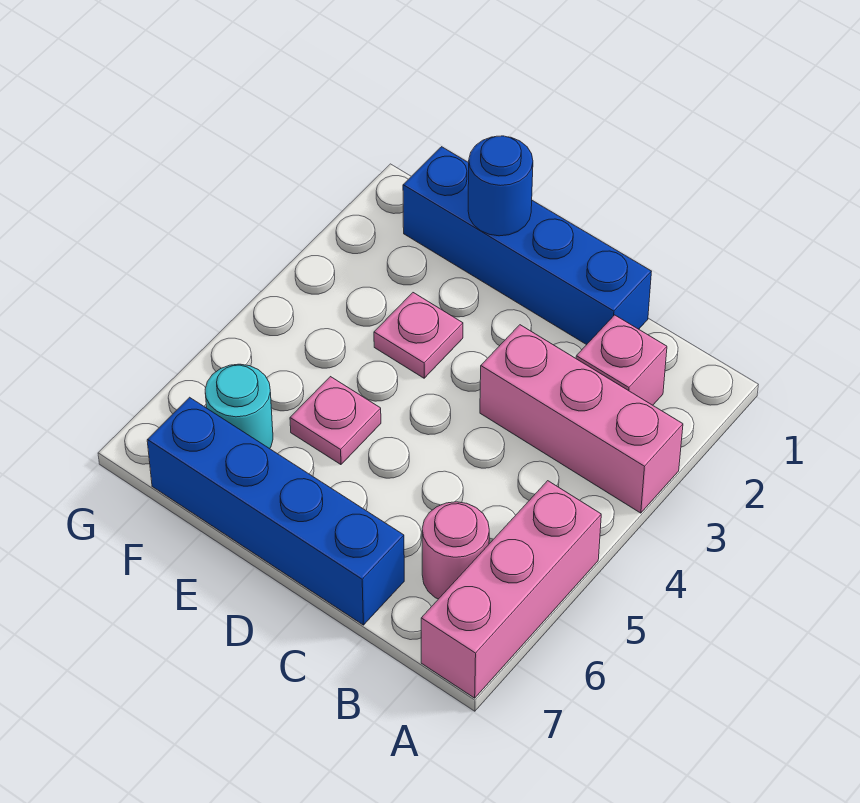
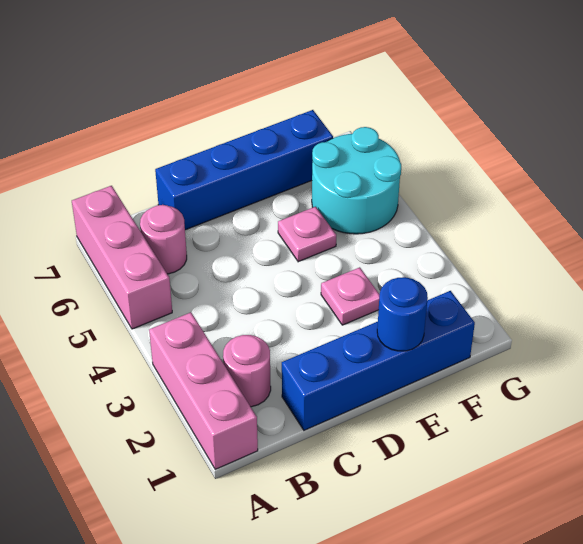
pink brick A3:C3 level 1 -> pink brick A1:A3 level 1
pink brick B2 level 1 -> pink round brick B2 level 1
cyan round brick F6 level 1 -> cyan round brick F5:G6 level 1

